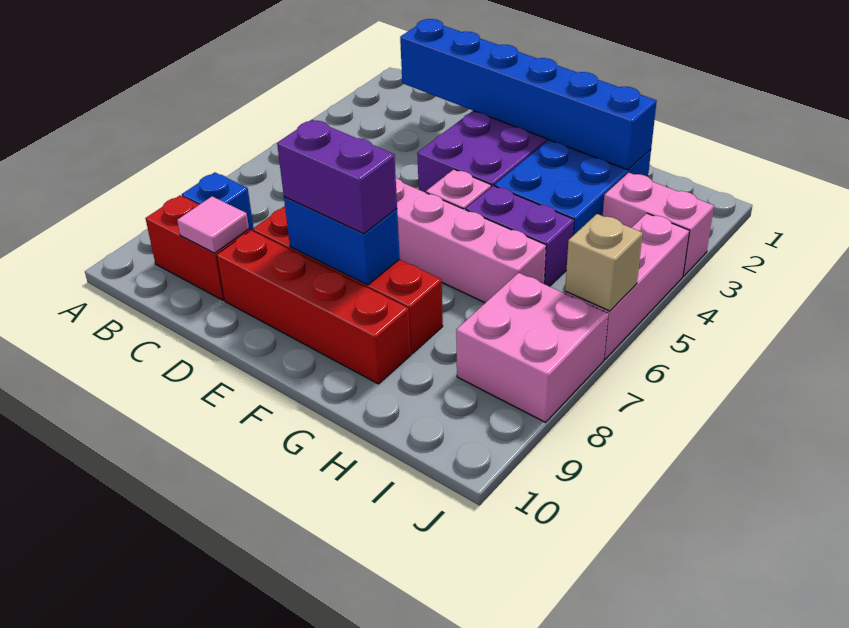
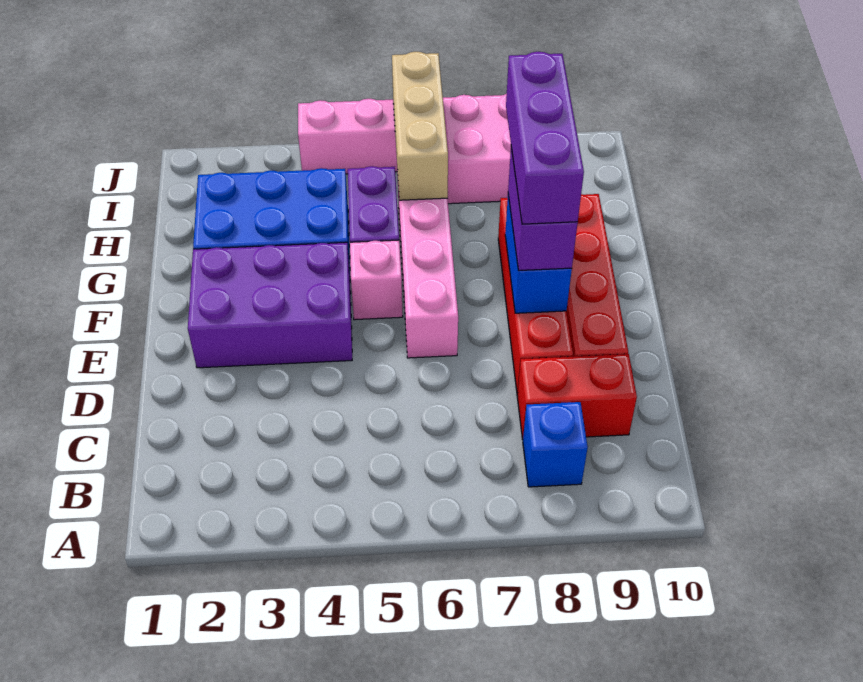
red brick B9:C9 level 1 -> red brick C8:C9 level 1
blue brick C2:H2 level 2 -> none
pink tile C9 level 2 -> none
none -> purple brick E8:G8 level 4
pink brick I3:J3 level 1 -> none
tan brick J6 level 2 -> tan brick H6:J6 level 2

